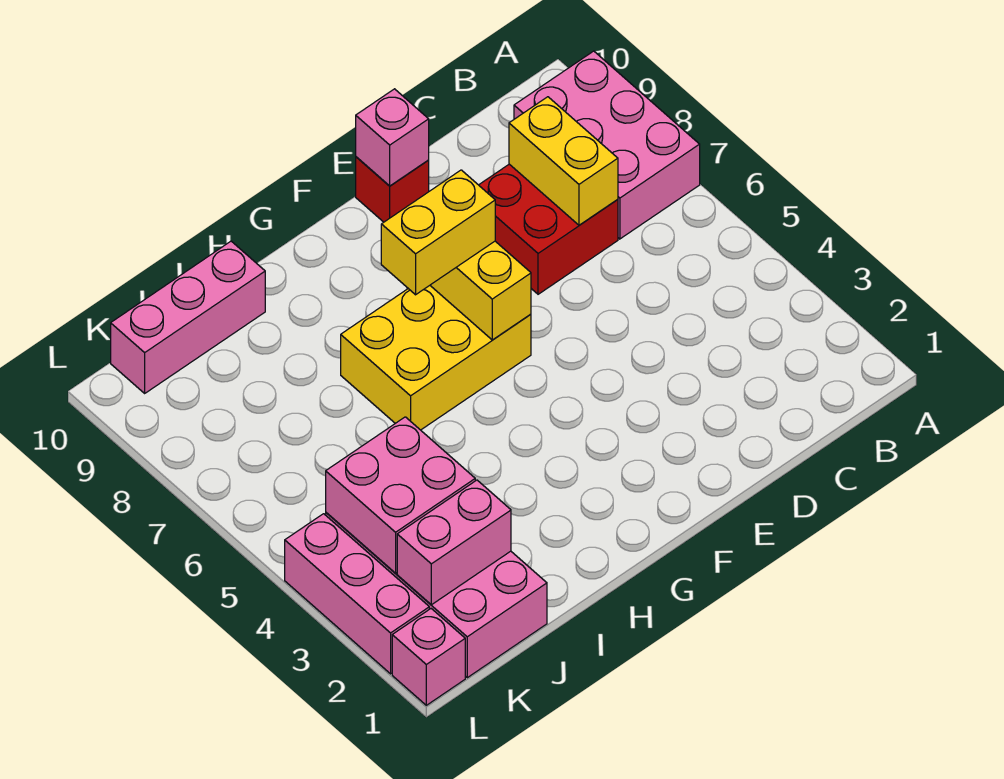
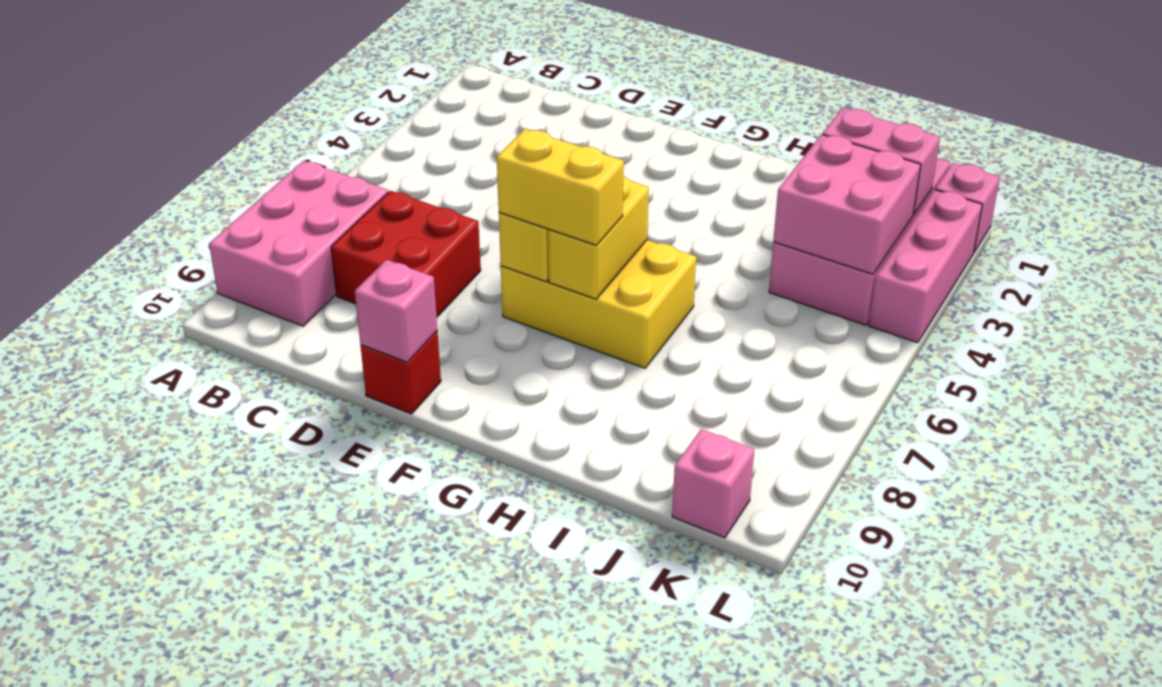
yellow brick C7:C8 level 2 -> yellow brick G6:G7 level 2
pink brick I10:K10 level 1 -> pink brick K10 level 1

